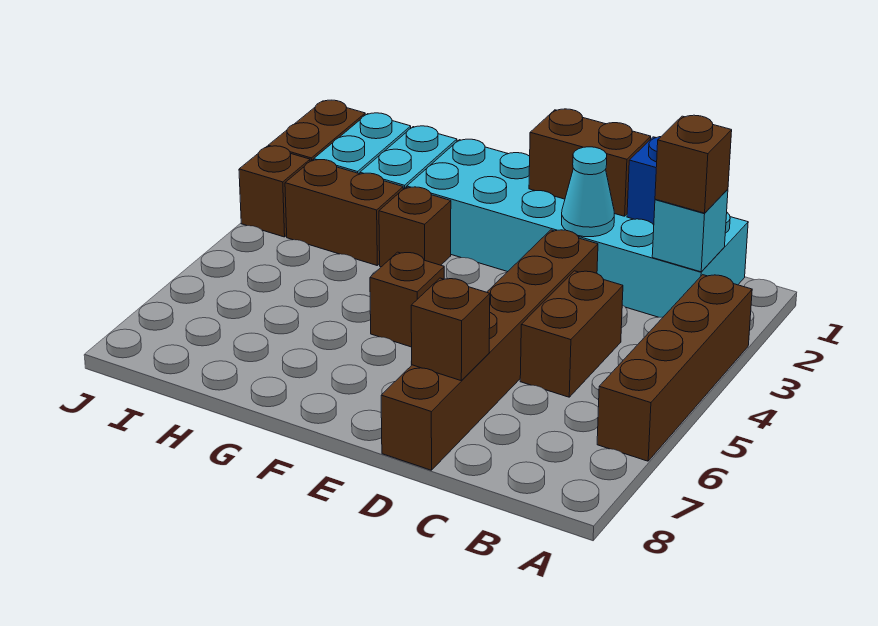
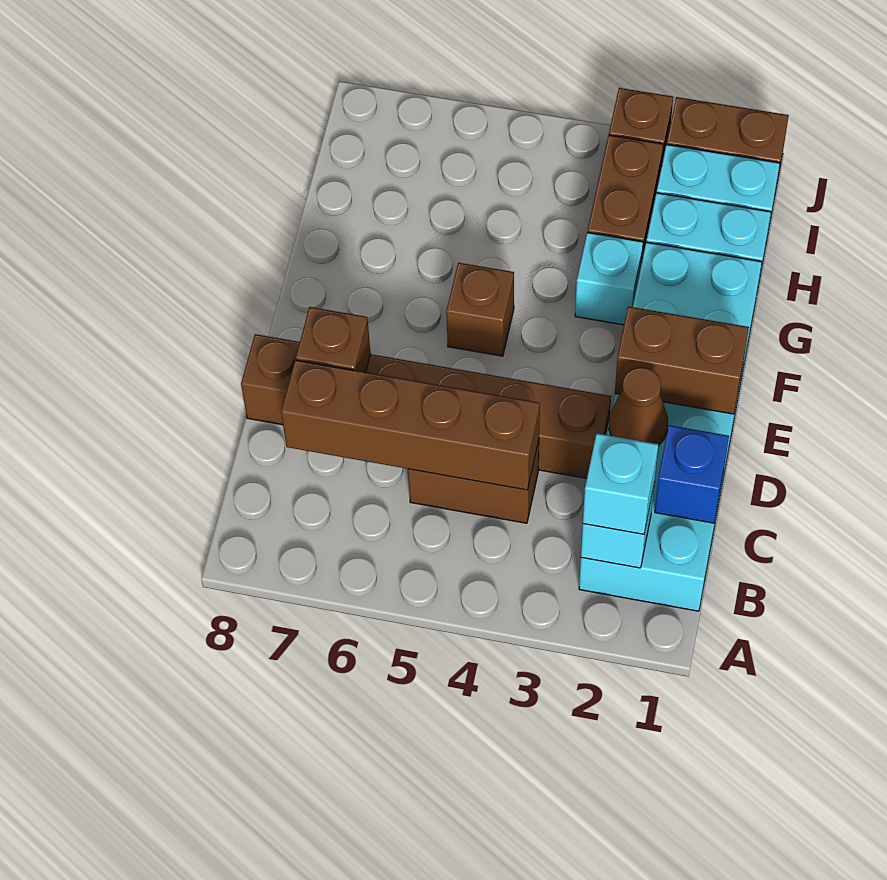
brown brick A3:A6 level 1 -> brown brick C4:C7 level 2
brown brick B2 level 3 -> cyan brick B2 level 3
brown brick D1:E1 level 2 -> brown brick E1:E2 level 2
cyan cone D2 level 2 -> brown cone D2 level 2
brown brick G3 level 1 -> cyan brick G3 level 1

